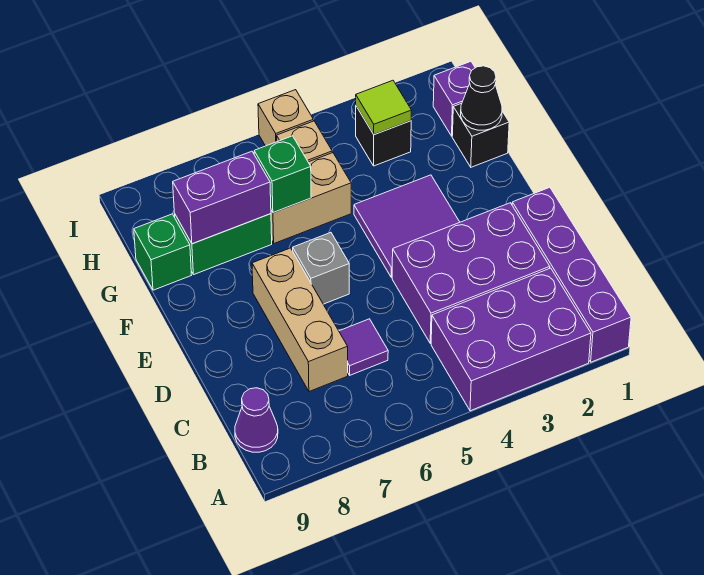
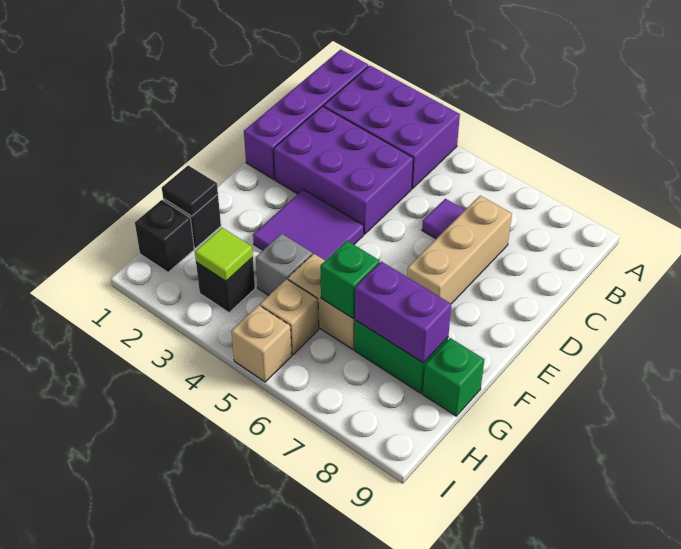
purple cone B9 level 1 -> none
grey brick E6 level 1 -> grey brick G4 level 1
black cone G1 level 2 -> black tile G1 level 2
purple brick H1 level 1 -> black brick H1 level 1

